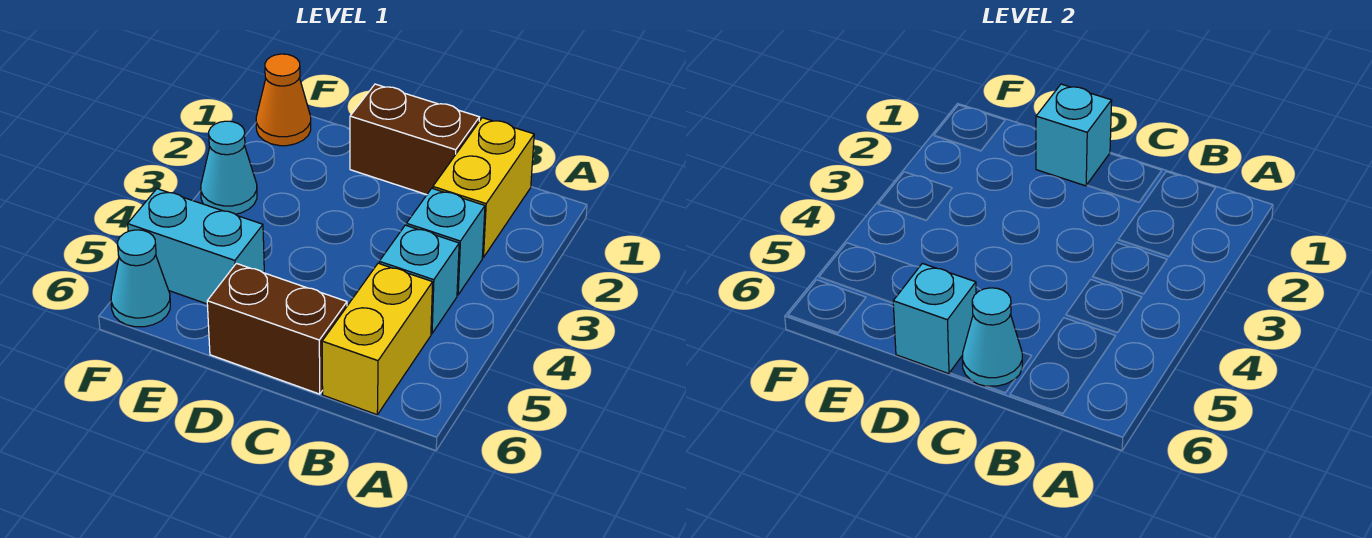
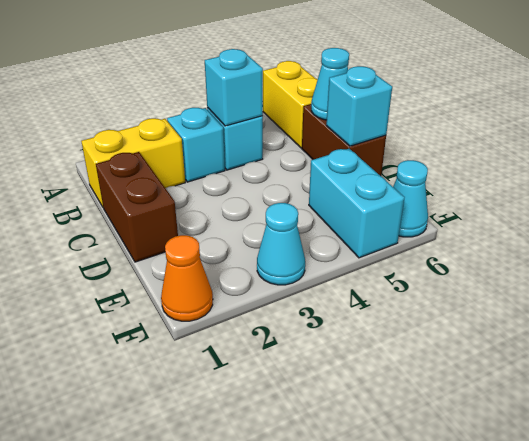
yellow brick B5:B6 level 1 -> yellow brick A6:B6 level 1
cyan brick D1 level 2 -> cyan brick B4 level 2

